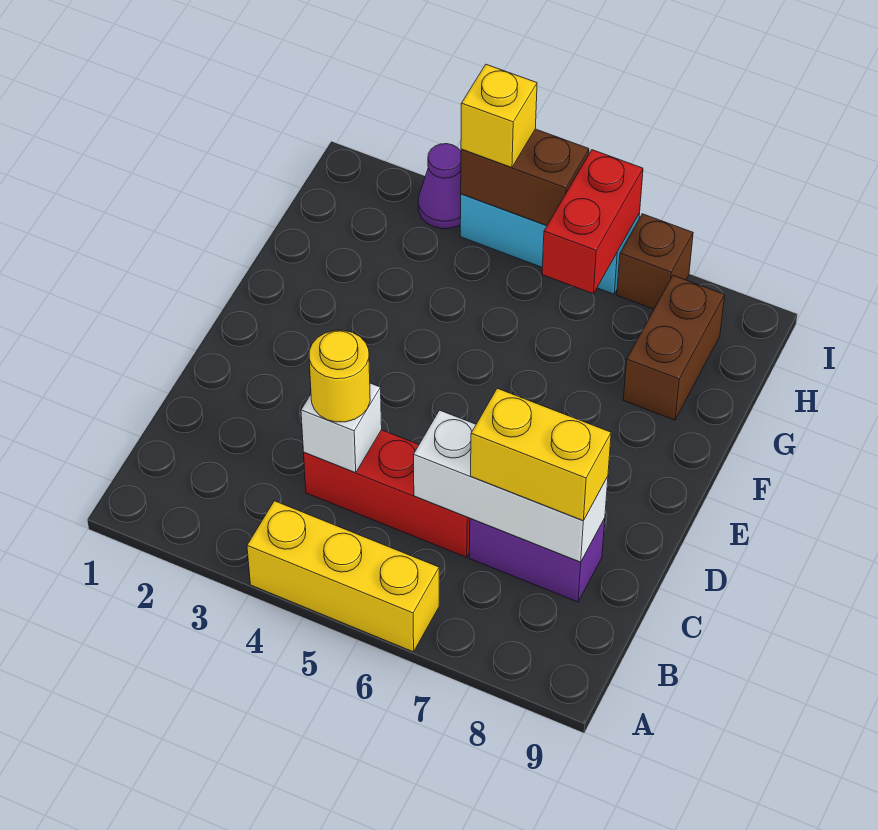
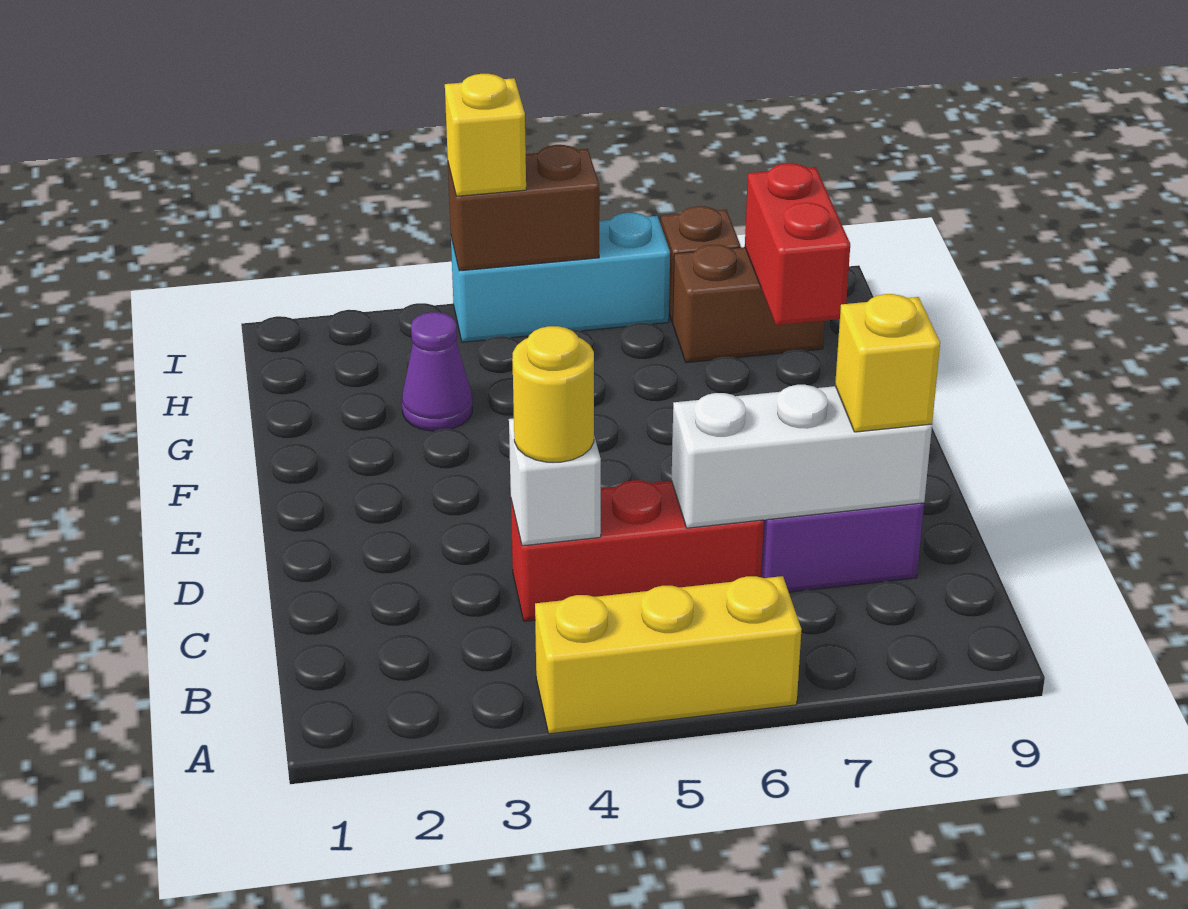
yellow brick C7:C8 level 3 -> yellow brick C8 level 3
brown brick G8:H8 level 1 -> brown brick H7:H8 level 1
red brick H6:I6 level 2 -> red brick G8:H8 level 2
purple cone I3 level 1 -> purple cone G3 level 1

